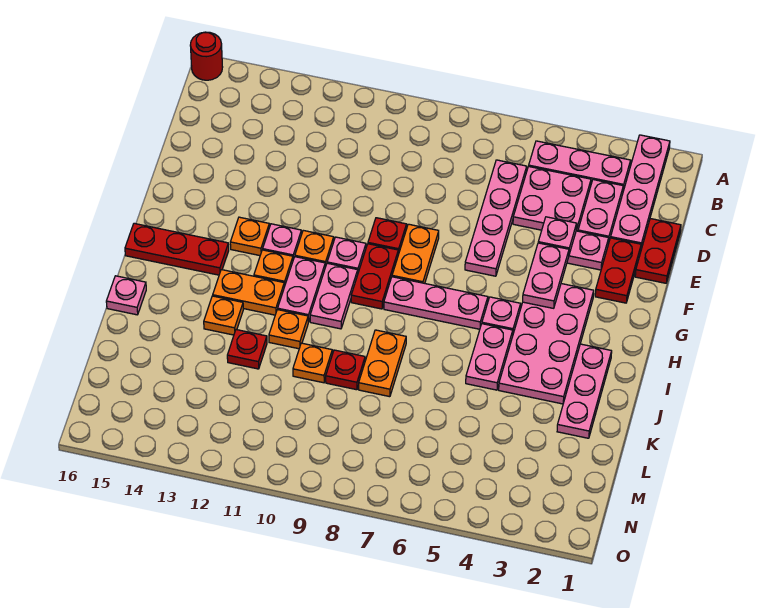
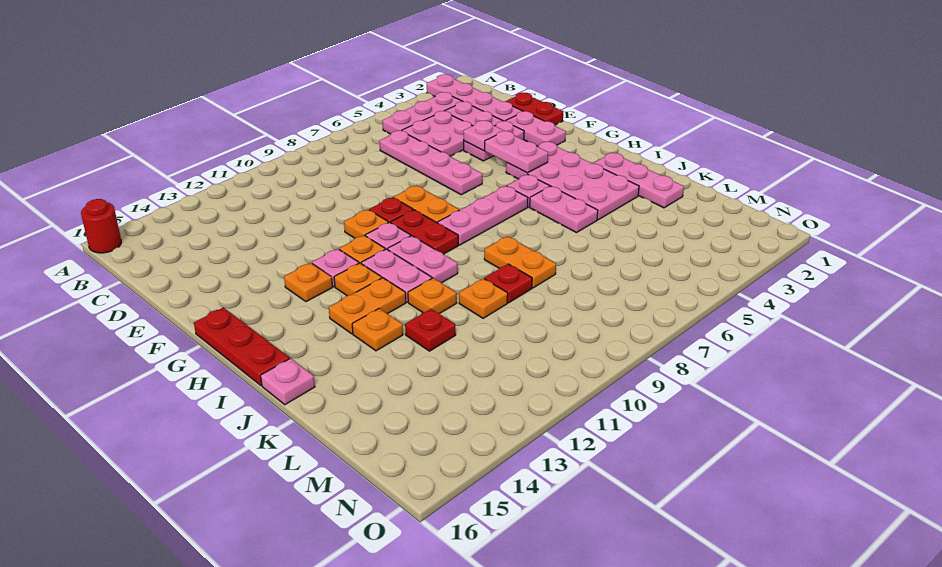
red plate E2:F2 level 1 -> pink plate E2:F2 level 1
none -> orange plate F10 level 1
red plate H14:H16 level 1 -> red plate G16:I16 level 1

